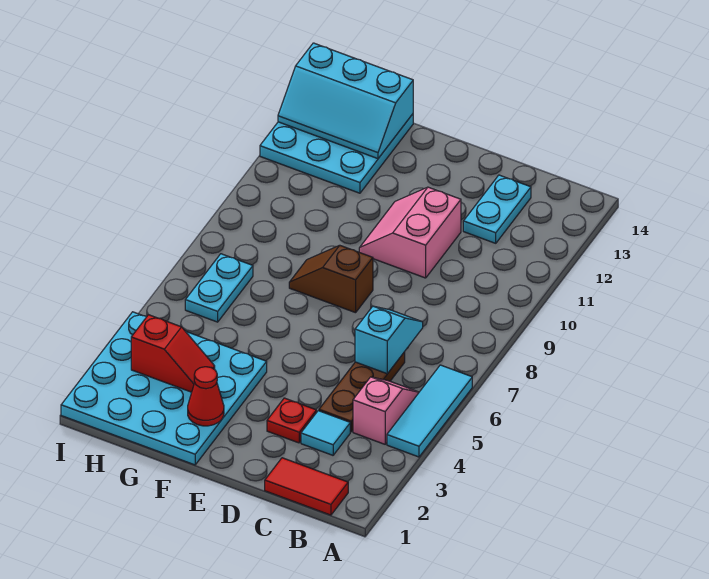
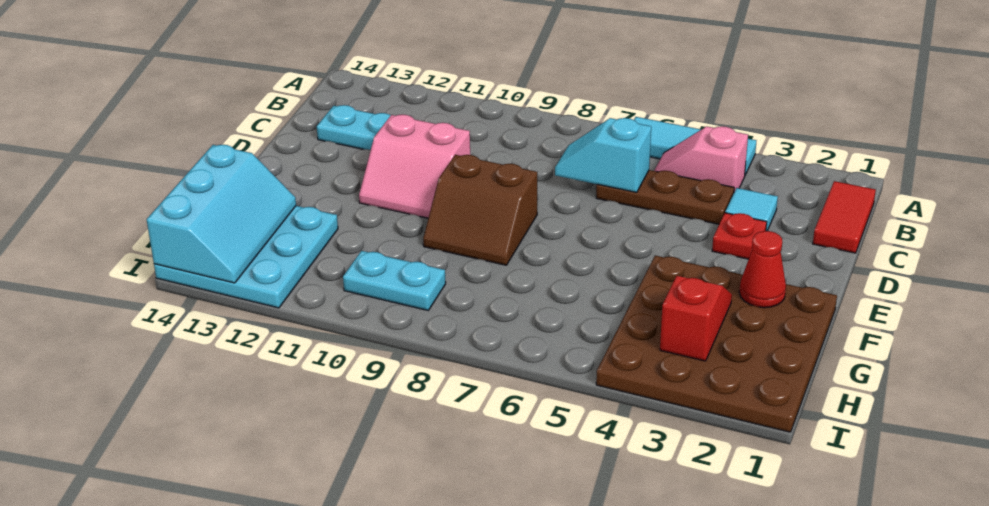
brown slope E8:F8 level 1 top E -> brown slope E8:F9 level 1 top E
cyan plate F1:I4 level 1 -> brown plate F1:I4 level 1
cyan plate H6:H7 level 1 -> cyan plate H9:H10 level 1

